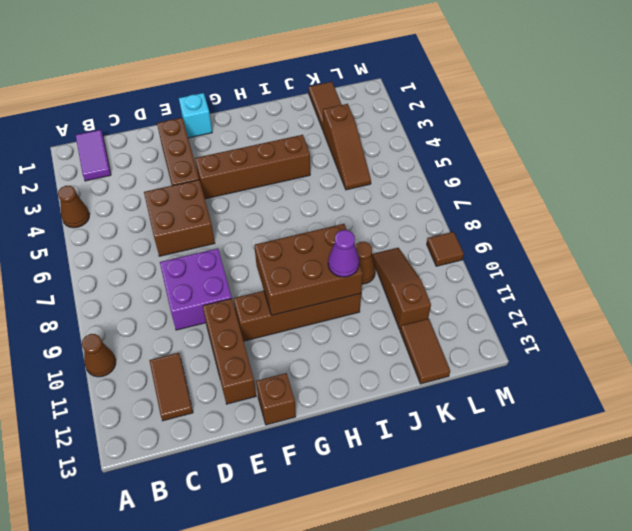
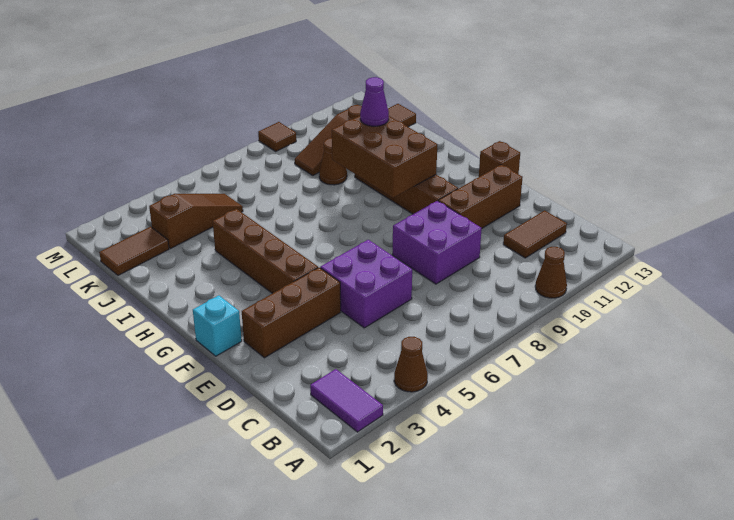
purple tile B1:B2 level 1 -> purple tile A2:B2 level 1
brown brick D5:E6 level 1 -> purple brick D5:E6 level 1

